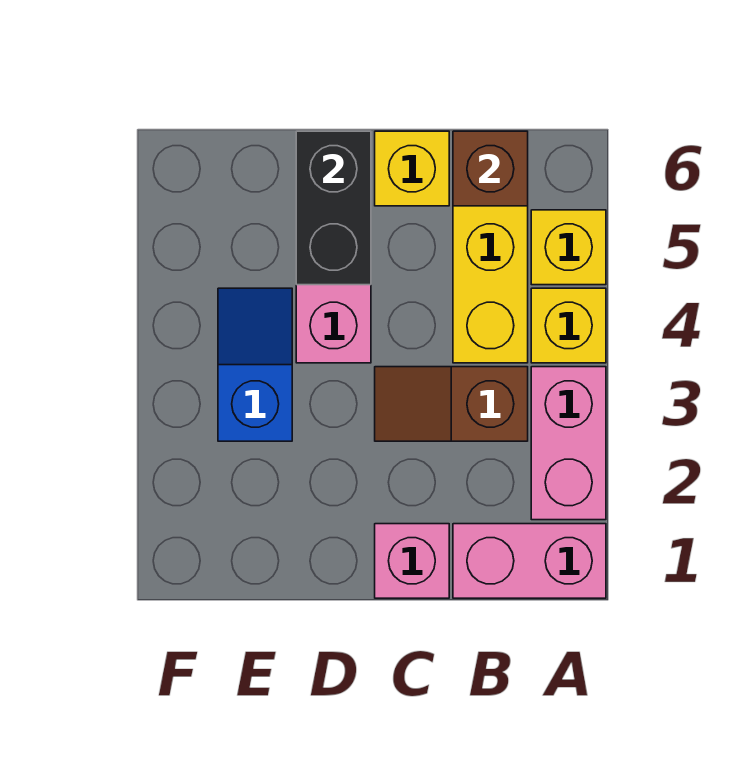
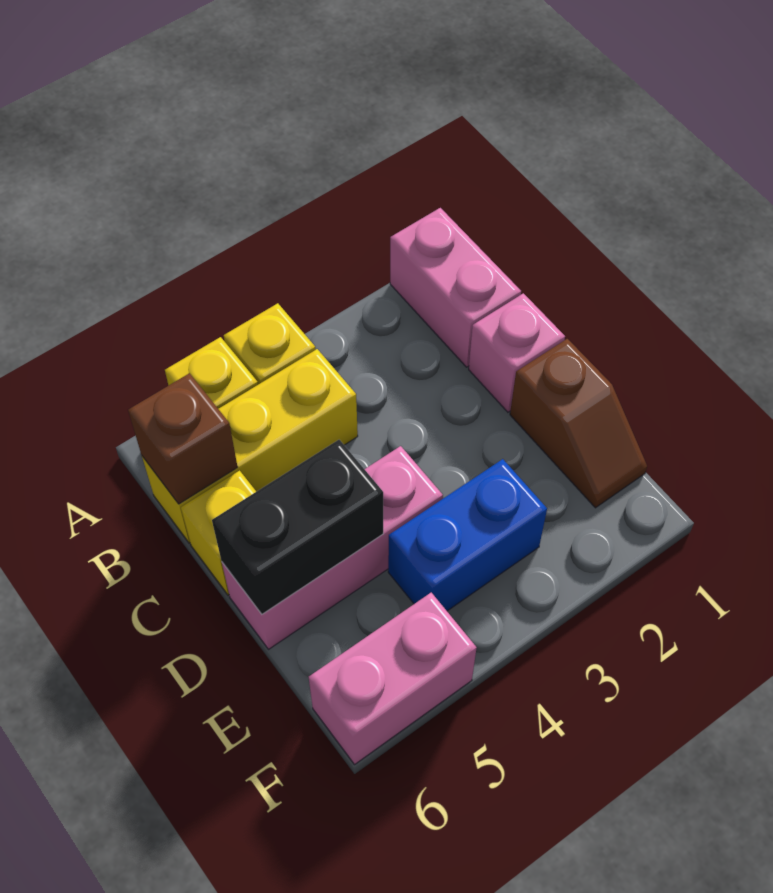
pink brick A2:A3 level 1 -> pink brick F5:F6 level 1
brown slope B3:C3 level 1 top B -> brown slope D1:E1 level 1 top D
blue slope E3:E4 level 1 top 3 -> blue brick E3:E4 level 1

